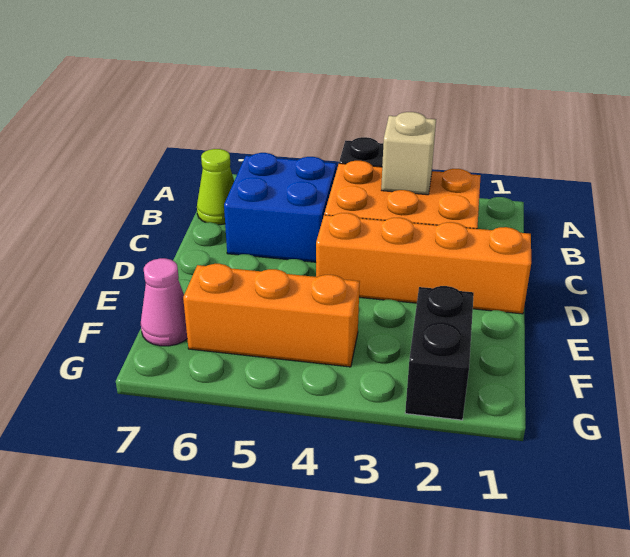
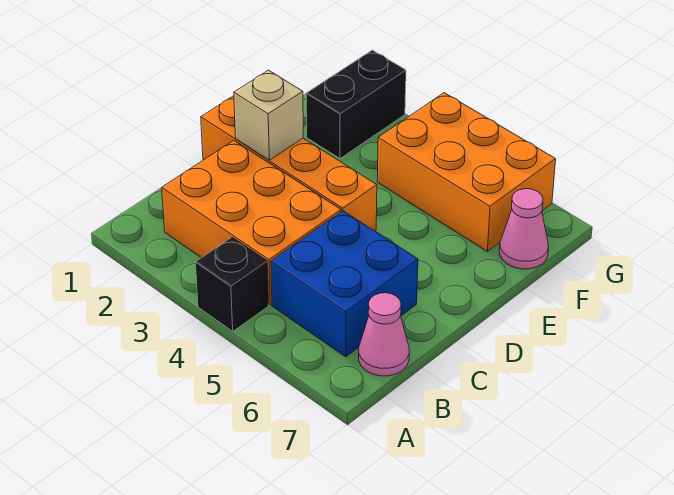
tan brick B3 level 2 -> tan brick D2 level 2
lime cone B7 level 1 -> pink cone B7 level 1
orange brick F4:F6 level 1 -> orange brick F4:G6 level 1

